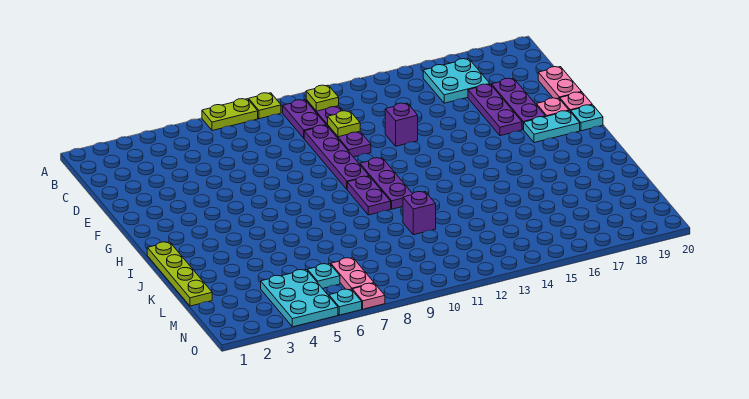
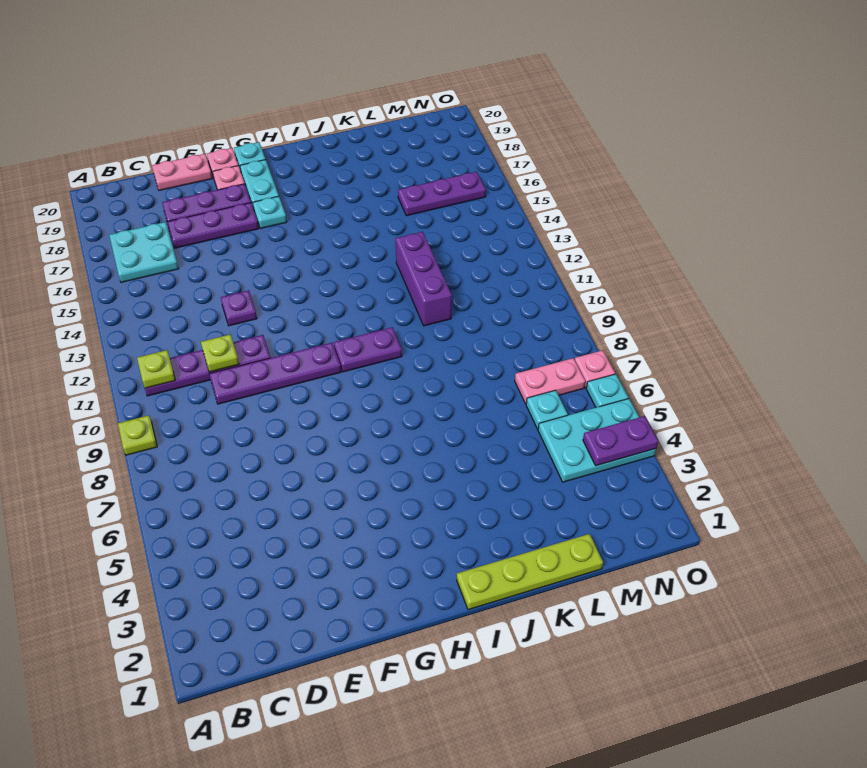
lime plate A7:A8 level 1 -> none
purple plate B10:C10 level 1 -> purple plate N4:O4 level 2
purple brick E13 level 1 -> purple plate E13 level 1
purple plate G11:I11 level 1 -> purple plate L16:N16 level 1
none -> cyan plate G17 level 1
purple brick K11 level 1 -> purple brick K11:K13 level 1

